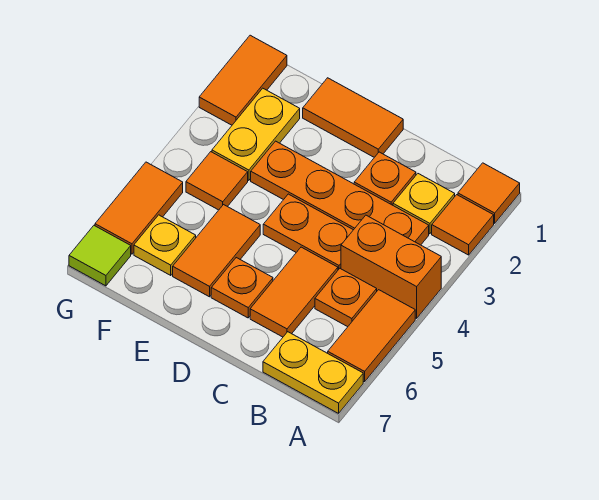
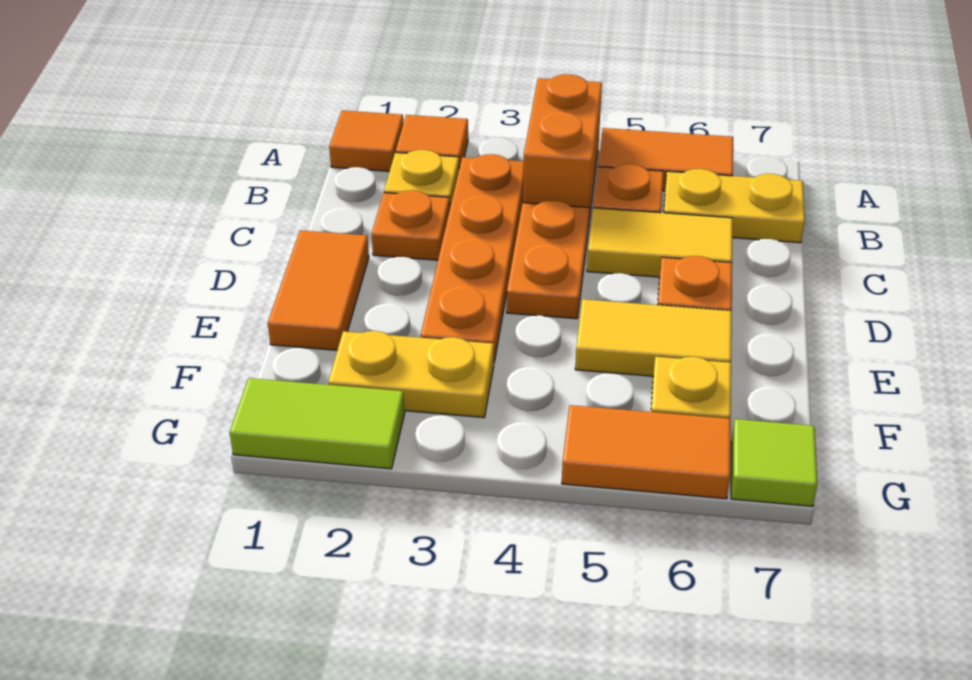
yellow plate A7:B7 level 1 -> yellow plate B6:B7 level 1
orange tile C5:C6 level 1 -> yellow tile C5:C6 level 1
orange tile E5:E6 level 1 -> yellow tile E5:E6 level 1
orange tile F4 level 1 -> none
orange tile G1:G2 level 1 -> lime tile G1:G2 level 1

